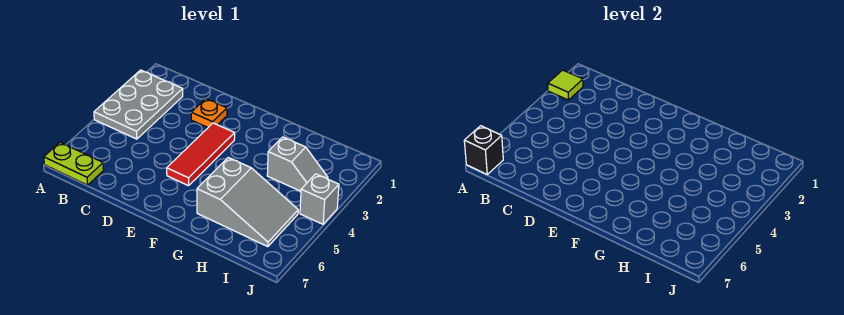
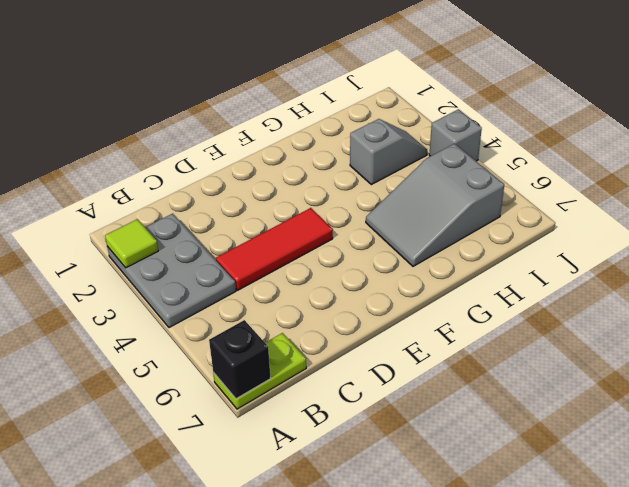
orange plate D2 level 1 -> none
red tile E3:E5 level 1 -> red tile C4:E4 level 1
grey slope G5:I6 level 1 top G -> grey slope G5:I6 level 1 top I

